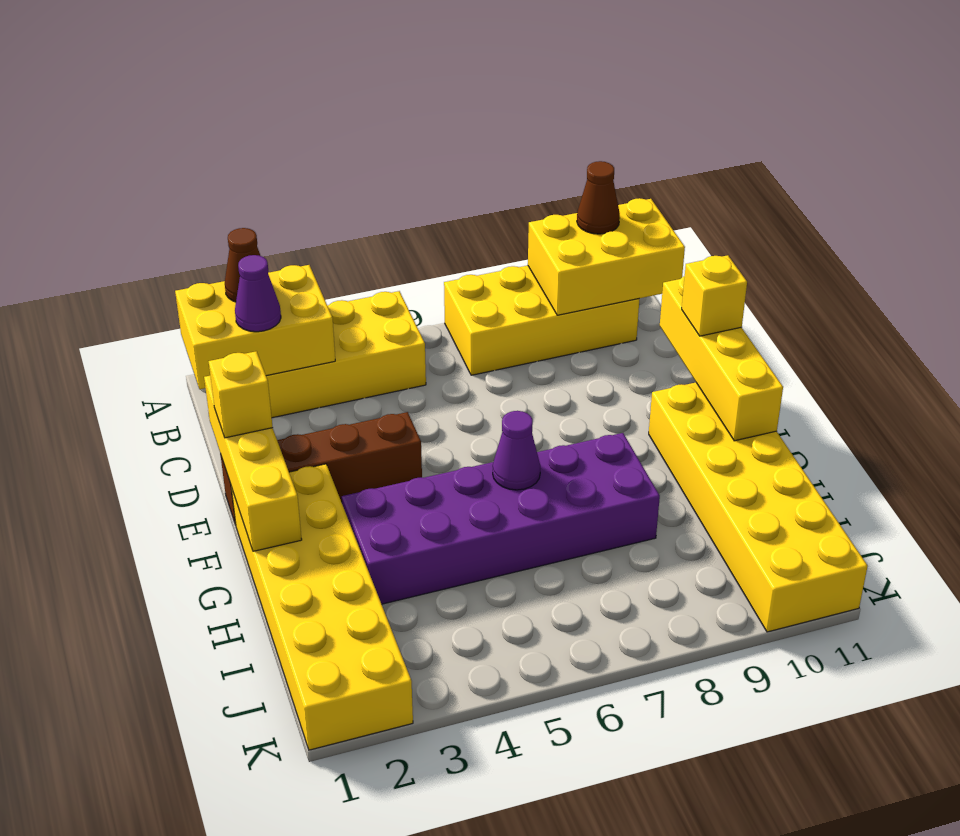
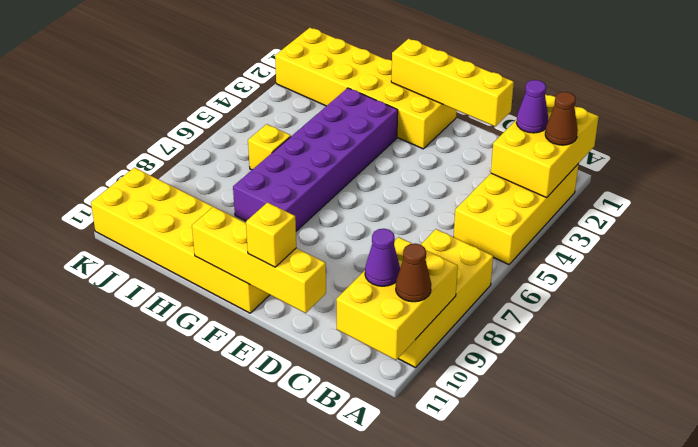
brown brick E1:E4 level 1 -> none
yellow brick E1 level 3 -> yellow brick I6 level 1
purple cone G6 level 2 -> purple cone B10 level 3

